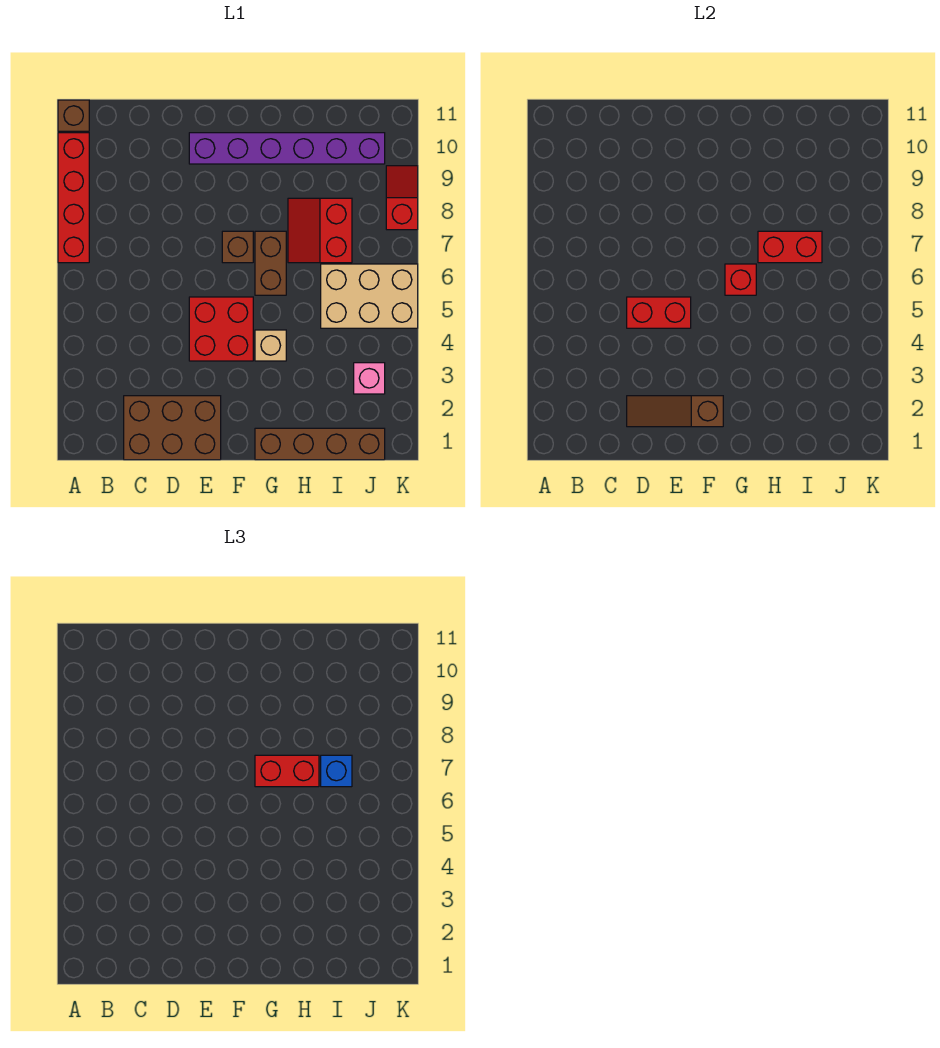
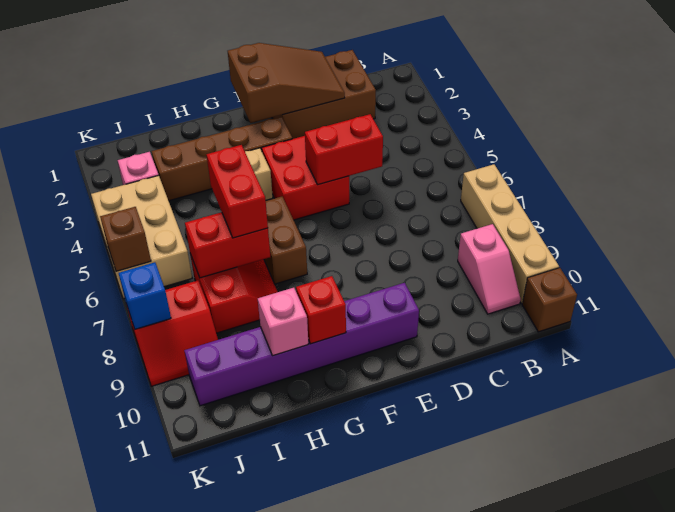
red brick A7:A10 level 1 -> tan brick A7:A10 level 1
none -> pink slope B9:B10 level 1 top 9
brown slope D2:F2 level 2 top F -> brown slope D1:F2 level 2 top F
brown brick F7 level 1 -> brown brick K6 level 2
brown brick G1:J1 level 1 -> brown brick F3:I3 level 1
red brick G6 level 2 -> red brick G10 level 2
red brick G7:H7 level 3 -> red brick H6:H7 level 3
none -> pink brick H10 level 2
tan brick I5:K6 level 1 -> tan brick J4:K6 level 1
blue brick I7 level 3 -> blue brick K8 level 2
red slope K8:K9 level 1 top 8 -> red slope J8:K9 level 1 top 8

